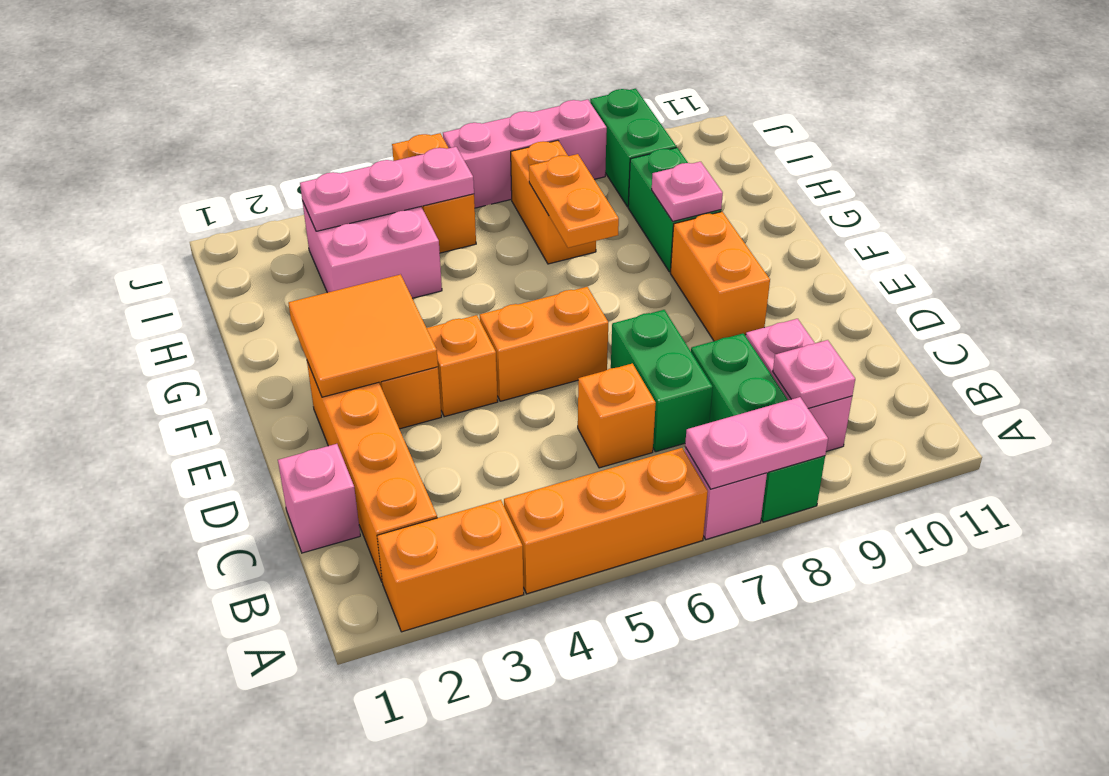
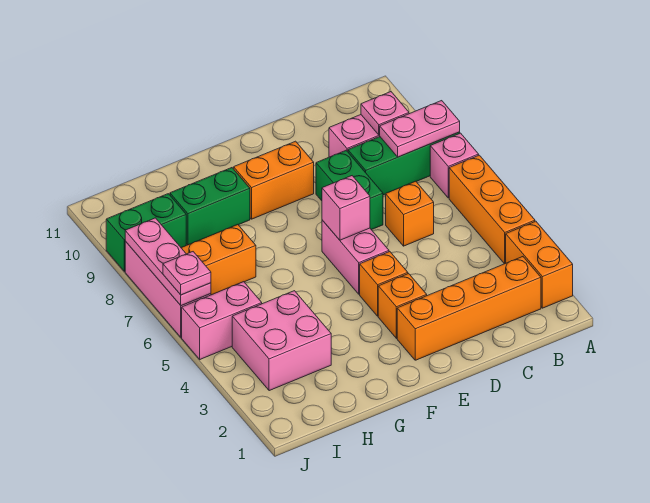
pink plate A7:A8 level 2 -> pink plate A8:B8 level 2
pink brick C1 level 1 -> pink brick E6 level 2
green brick C7:D7 level 1 -> green brick D7:D8 level 1
orange tile E2:F3 level 2 -> none
orange brick E5:E6 level 1 -> pink brick E5:E6 level 1
orange plate G7:H7 level 2 -> none
pink plate G9 level 2 -> pink plate J6 level 3
pink plate I3:I5 level 2 -> pink plate J6:J8 level 2
orange brick I5:J5 level 1 -> pink brick I5:J5 level 1

